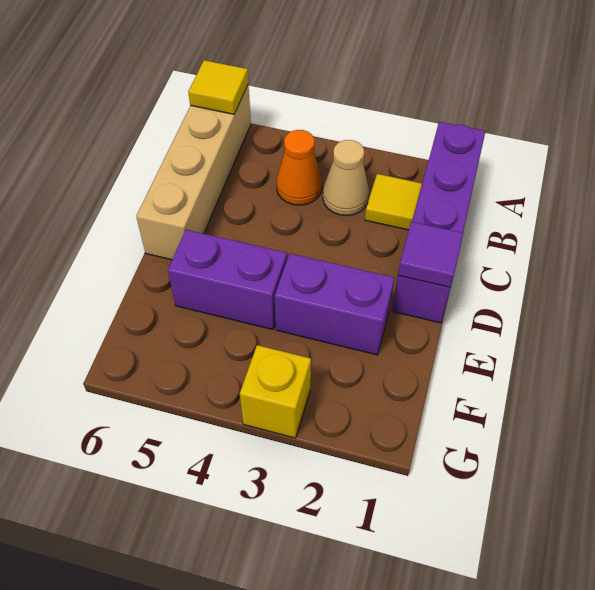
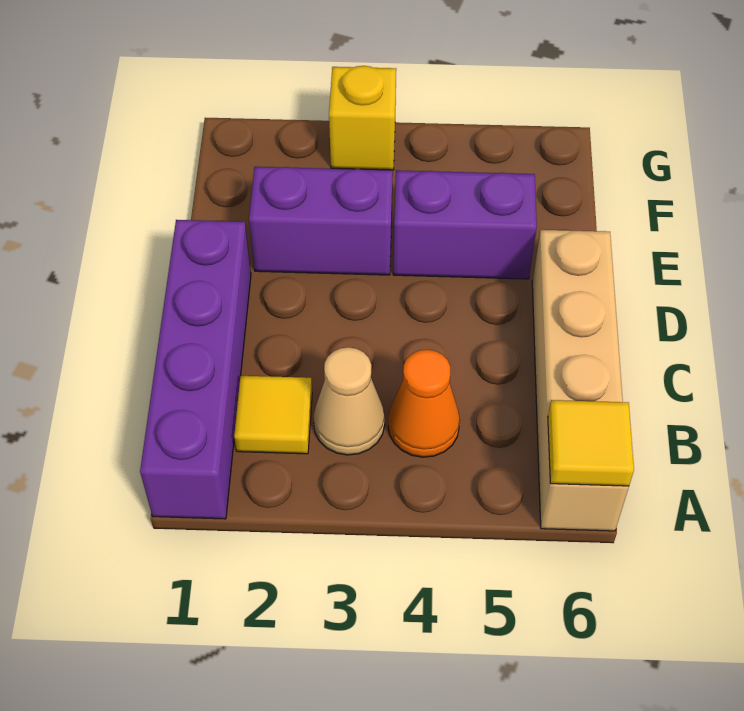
purple tile D1 level 2 -> none

